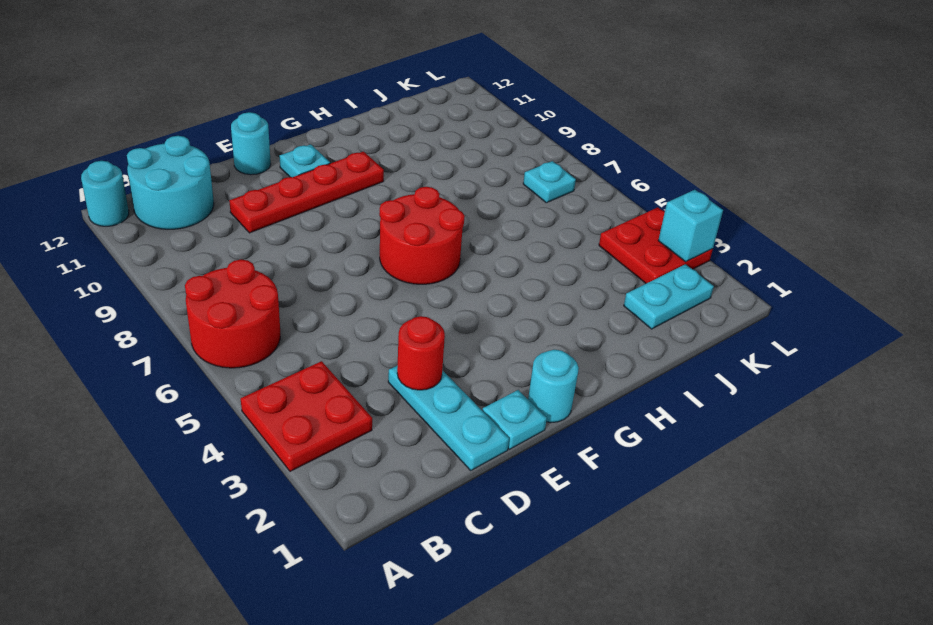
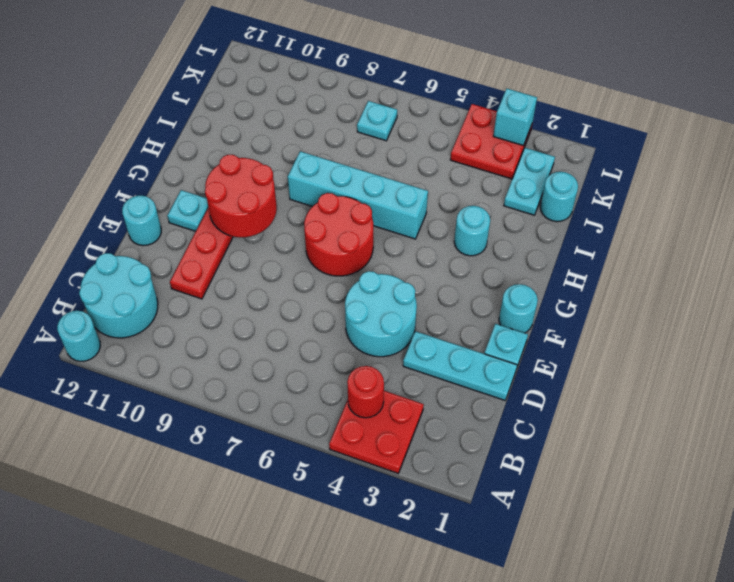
red round brick A6:B7 level 1 -> red round brick F9:G10 level 2
red round brick D3 level 2 -> red round brick B4 level 2
none -> cyan round brick D4:E5 level 1
none -> cyan round brick H3 level 1
none -> cyan brick H5:H8 level 1
none -> cyan round brick J1 level 1

